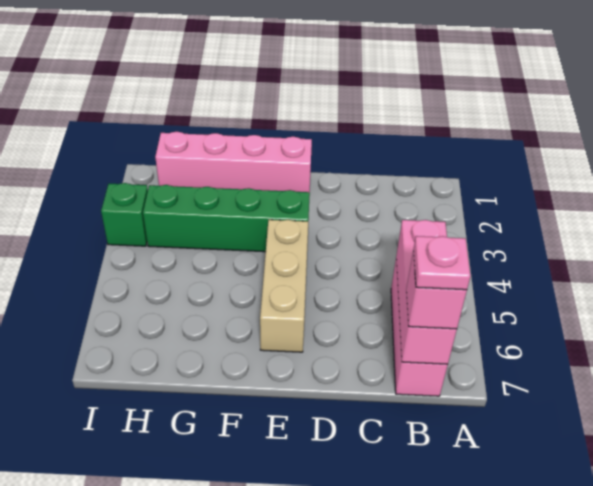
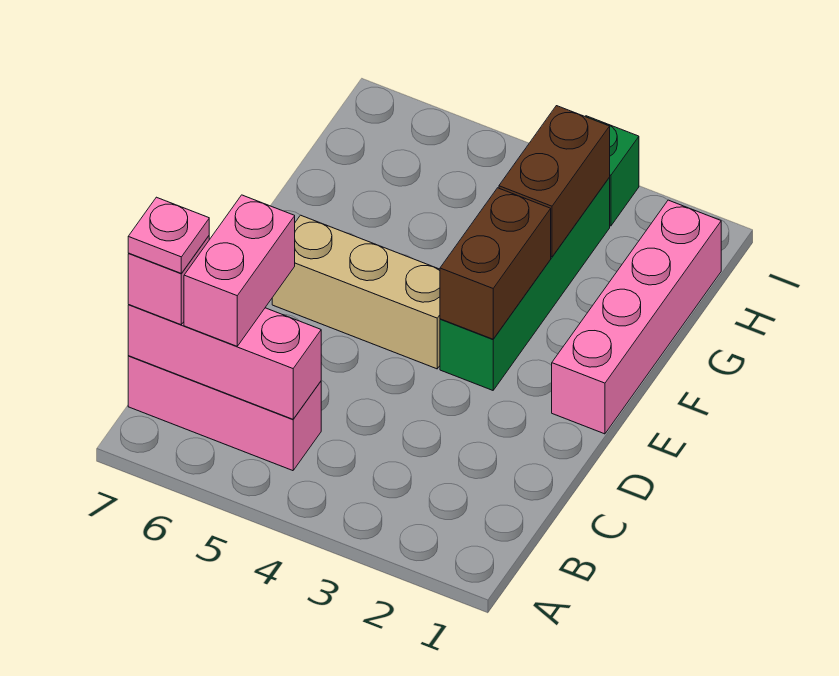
none -> pink brick B6:C6 level 3
none -> brown brick E3:F3 level 2
none -> brown brick G3:H3 level 2

